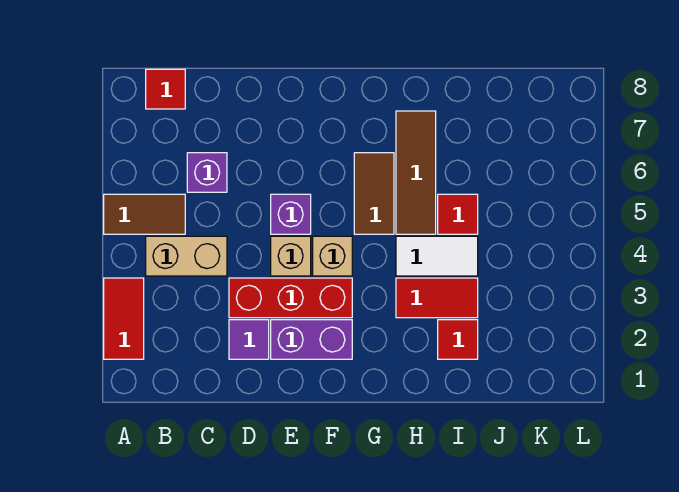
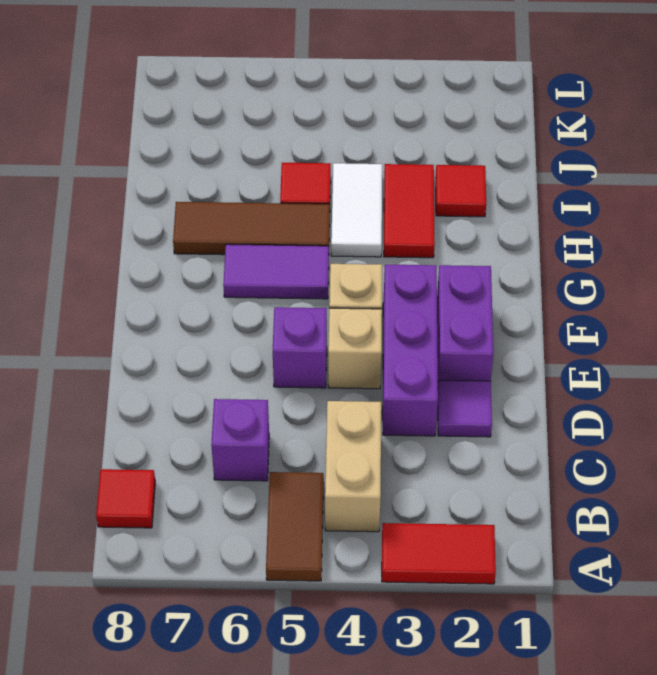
red brick D3:F3 level 1 -> purple brick D3:F3 level 1
brown tile G5:G6 level 1 -> purple tile G5:G6 level 1

